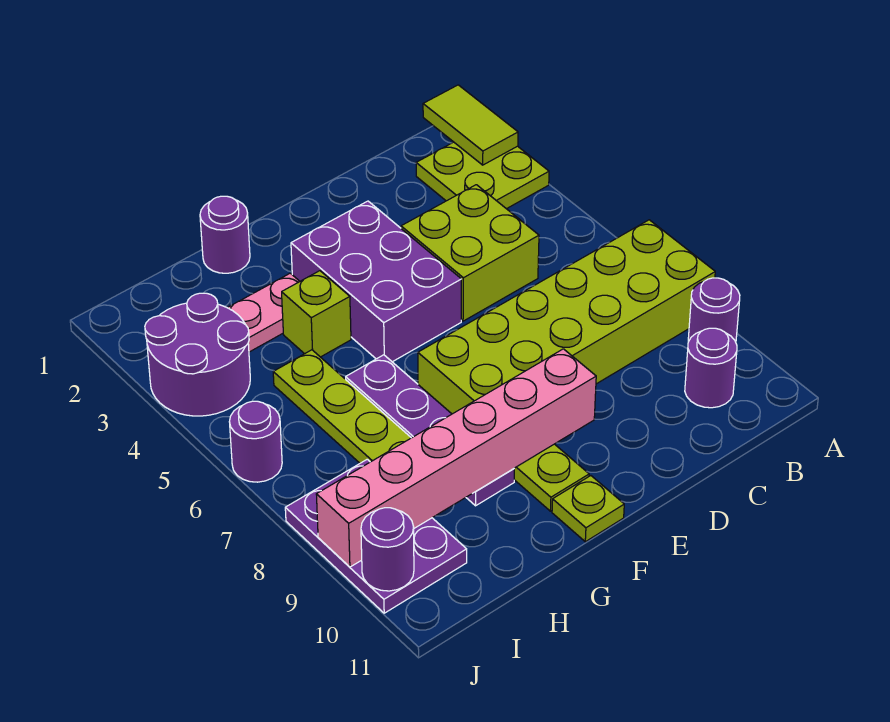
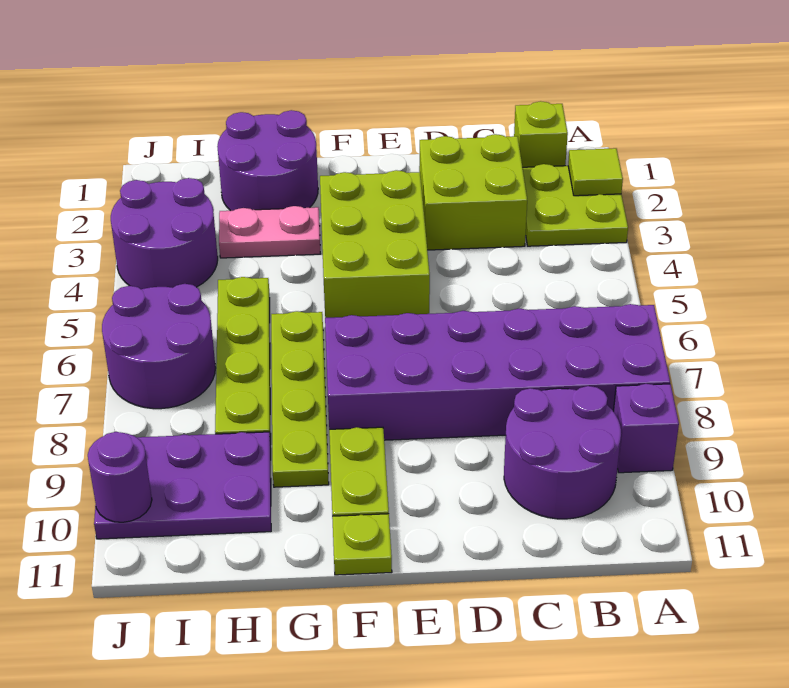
lime tile A1:A2 level 2 -> lime tile A2 level 2
lime brick A7:F8 level 1 -> purple brick A7:F8 level 1
purple round brick A9 level 1 -> purple brick A9 level 1
purple round brick B10 level 1 -> purple round brick B9:C10 level 1
lime brick C4:D5 level 1 -> lime brick C2:D3 level 1
purple brick E3:F5 level 1 -> lime brick E3:F5 level 1
pink brick E9:J9 level 2 -> none
purple round brick G1 level 1 -> purple round brick G1:H2 level 1
lime brick G4 level 1 -> lime brick B1 level 1
purple plate G6:G9 level 1 -> lime plate G6:G9 level 1
purple plate I8:J10 level 1 -> purple plate H9:J10 level 1
purple round brick J6 level 1 -> purple round brick I6:J7 level 1

